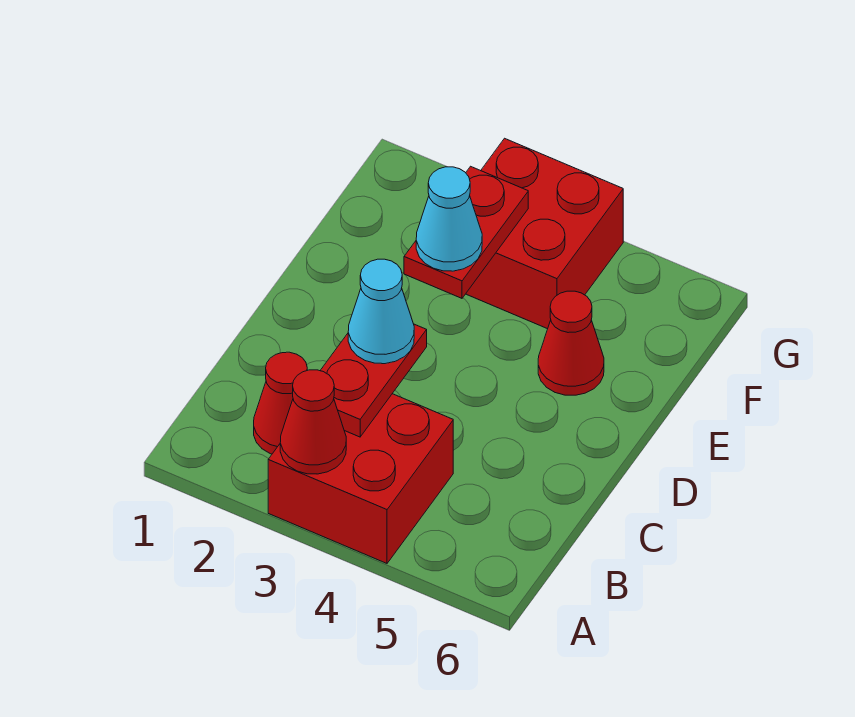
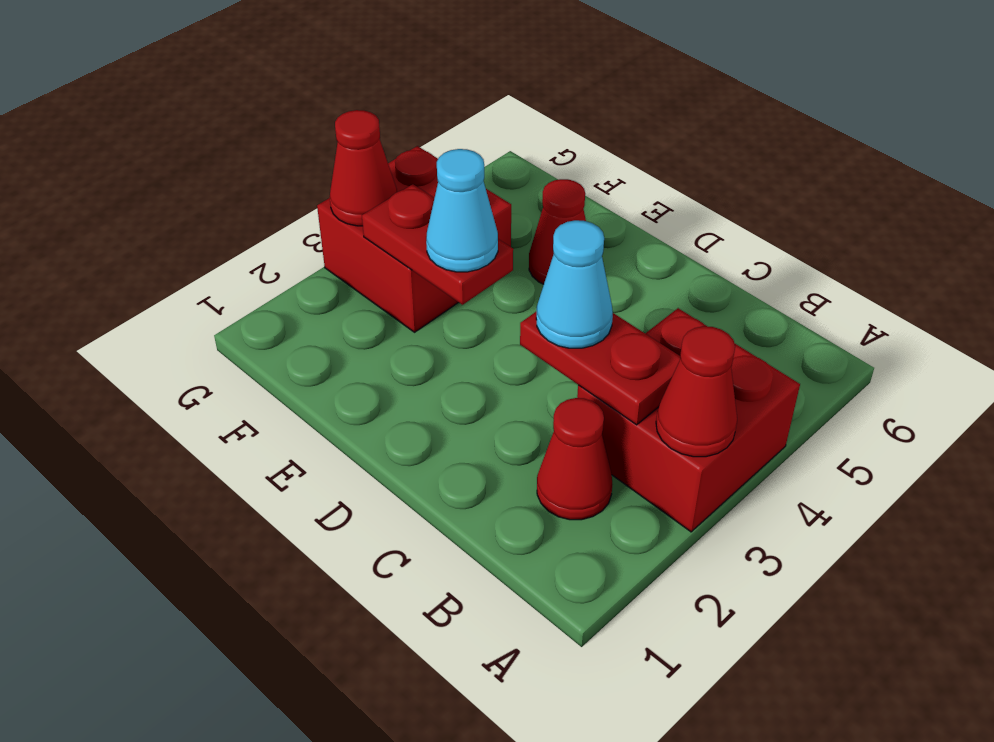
none -> red cone G3 level 2

